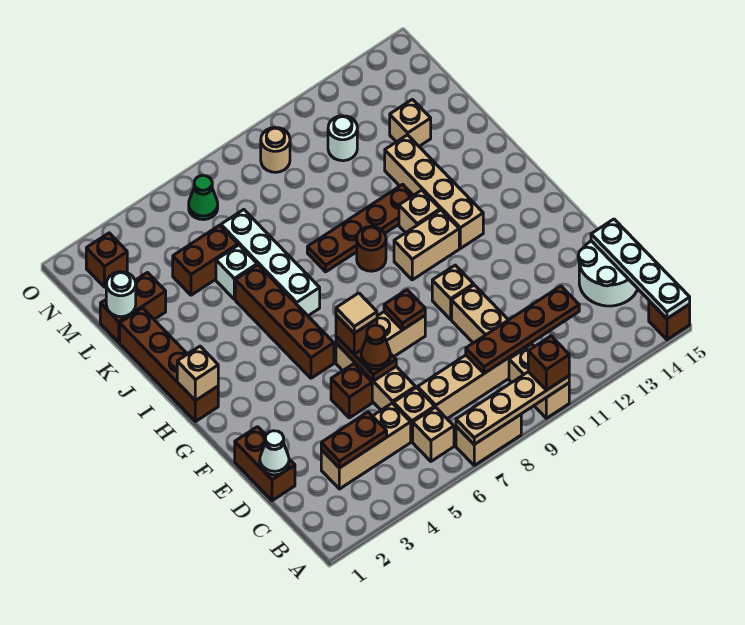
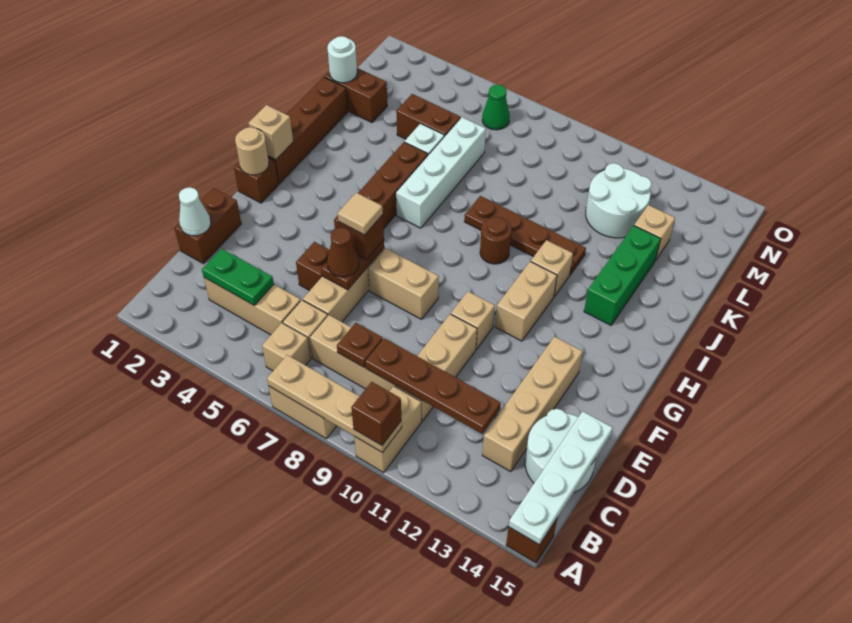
brown plate C3:C4 level 2 -> green plate C3:C4 level 2
brown plate F8 level 2 -> brown plate C8 level 2
tan brick H10:H11 level 1 -> tan brick G11:H11 level 1
tan brick H12:K12 level 1 -> tan brick C13:F13 level 1
none -> green brick I13:K13 level 1
white round brick M11 level 1 -> white round brick L11:M12 level 1
brown brick N2 level 1 -> brown brick G1 level 1
tan round brick N9 level 1 -> tan round brick G1 level 2

